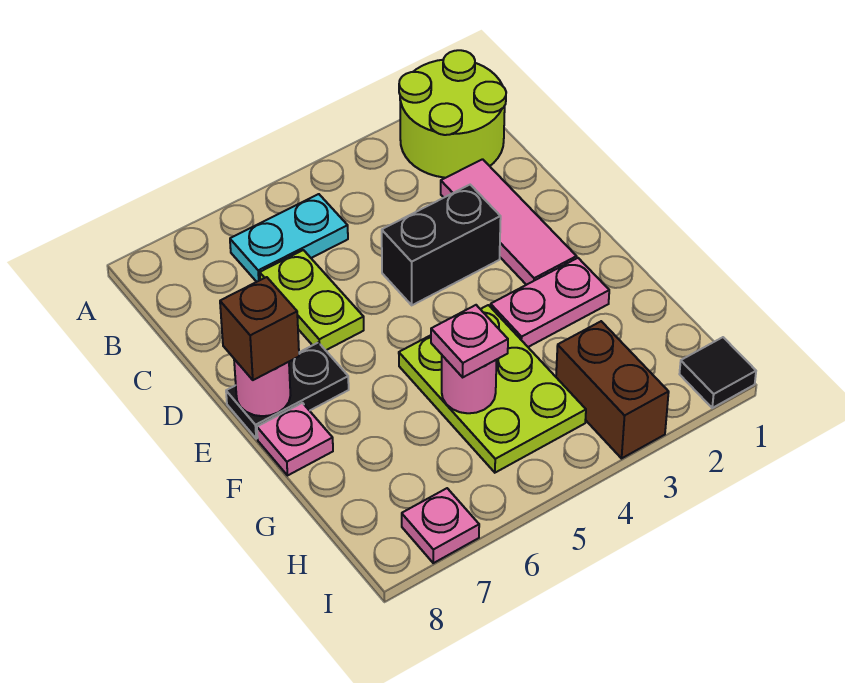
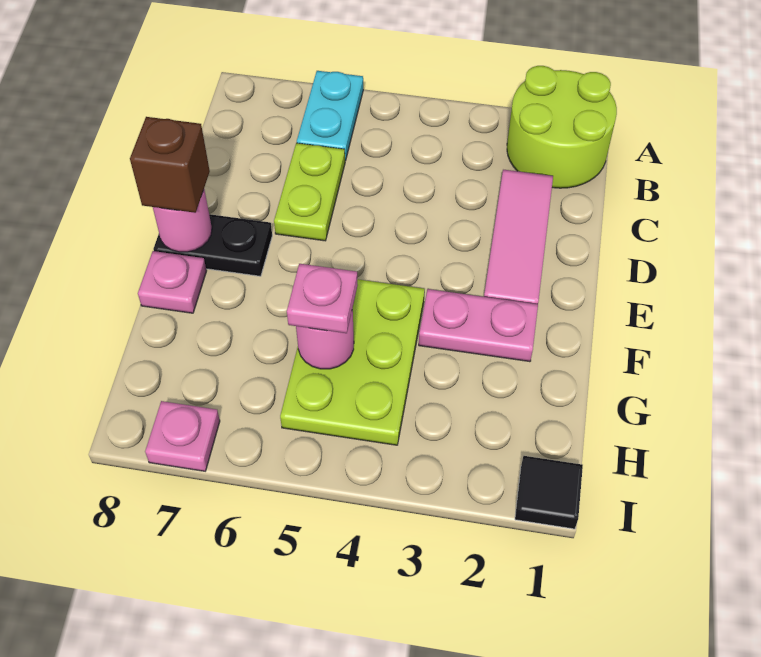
cyan plate B5:B6 level 1 -> cyan plate A6:B6 level 1
black brick D3:D4 level 1 -> none
brown brick H3:I3 level 1 -> none

